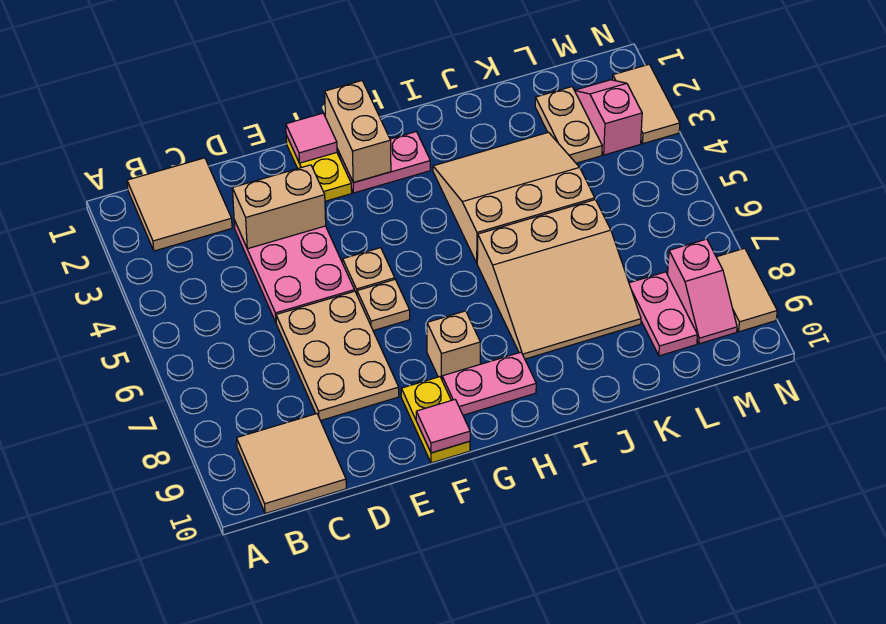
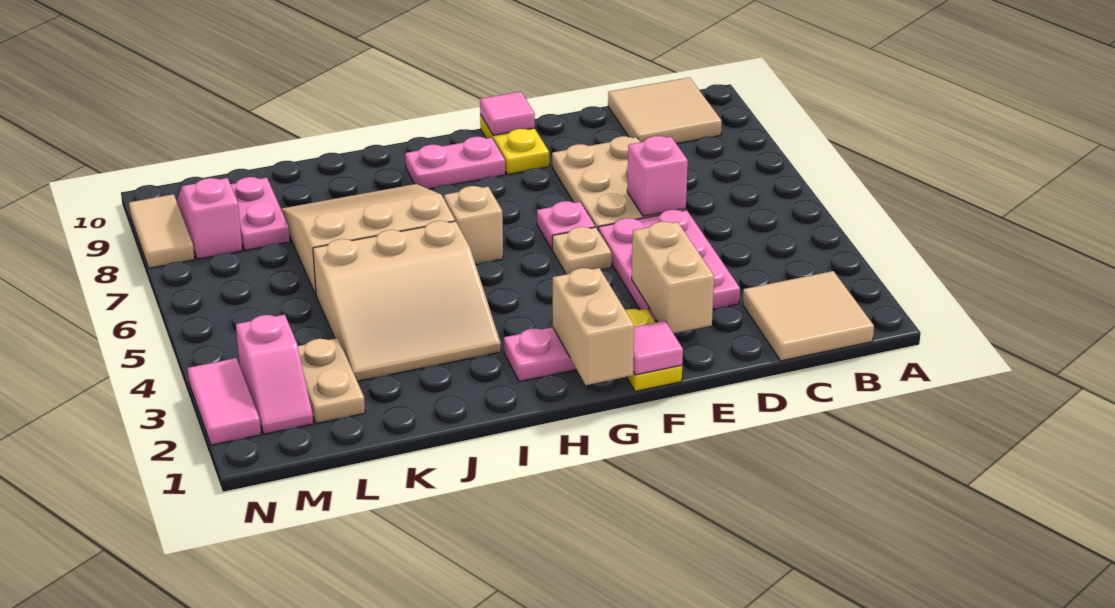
tan brick D3:E3 level 2 -> tan brick E2:E3 level 2
none -> pink brick D6 level 2
tan plate F6 level 1 -> pink plate F6 level 1
tan brick G8 level 1 -> tan brick H6 level 1
tan tile N2:N3 level 1 -> pink tile N2:N3 level 1

